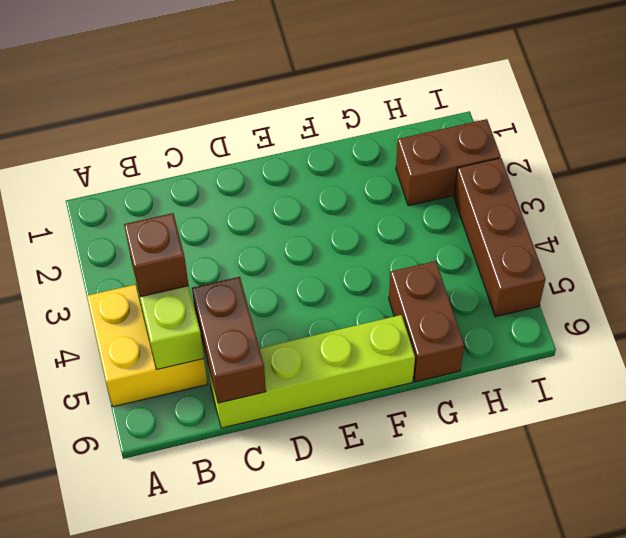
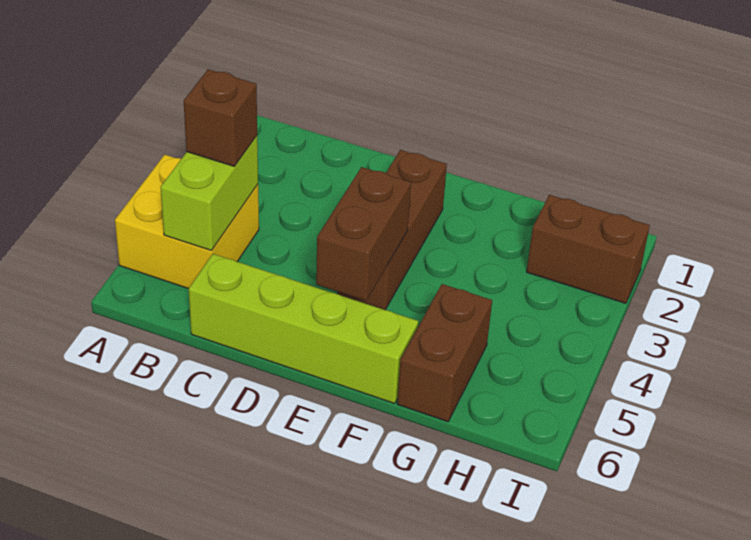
brown brick C5:C6 level 2 -> brown brick E4:E5 level 2
brown brick I3:I5 level 1 -> brown brick E2:E4 level 1

